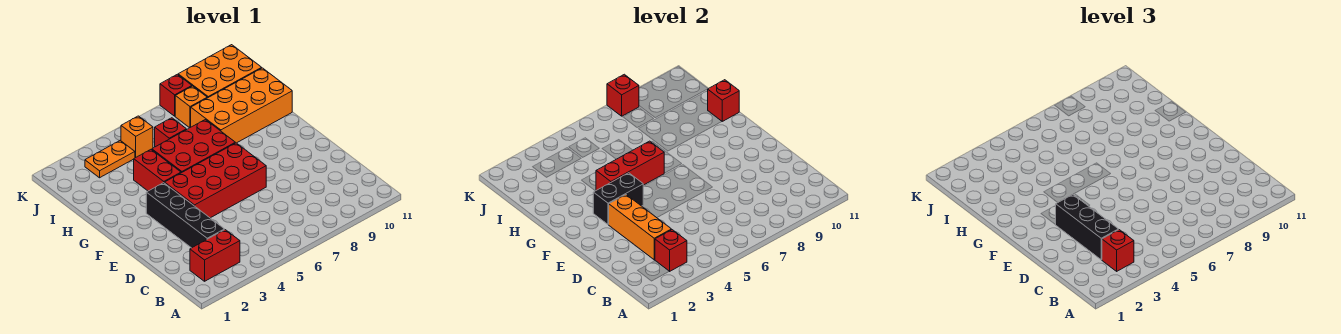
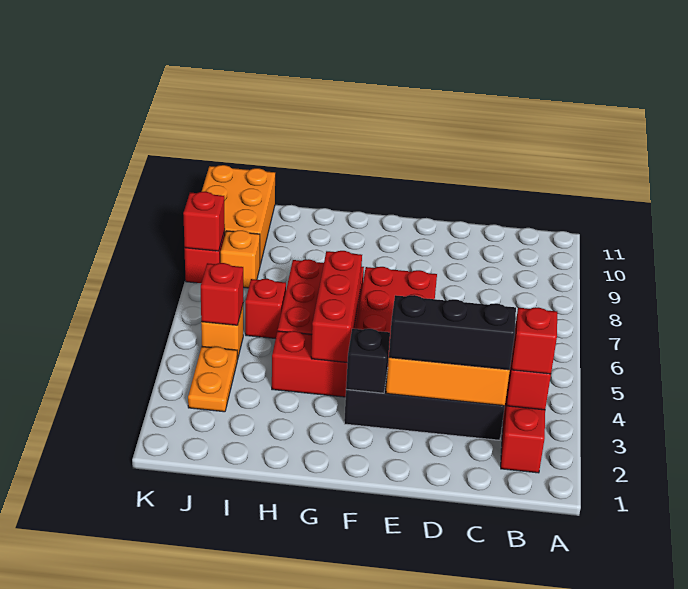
black brick F3:F4 level 2 -> black brick F3 level 2
orange brick H8:I11 level 1 -> none
red brick H11 level 2 -> red brick J5 level 2

